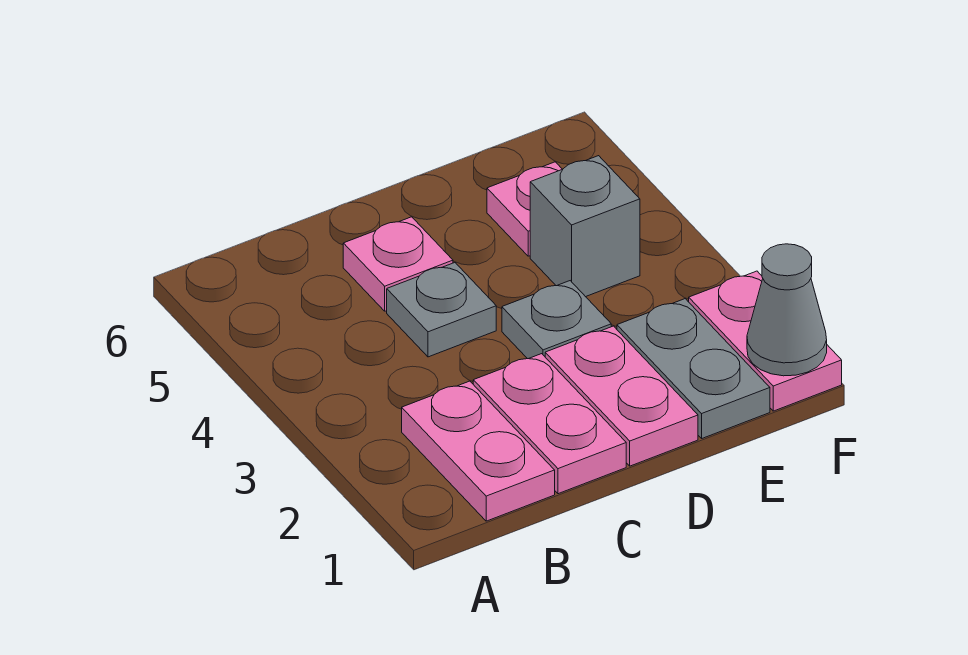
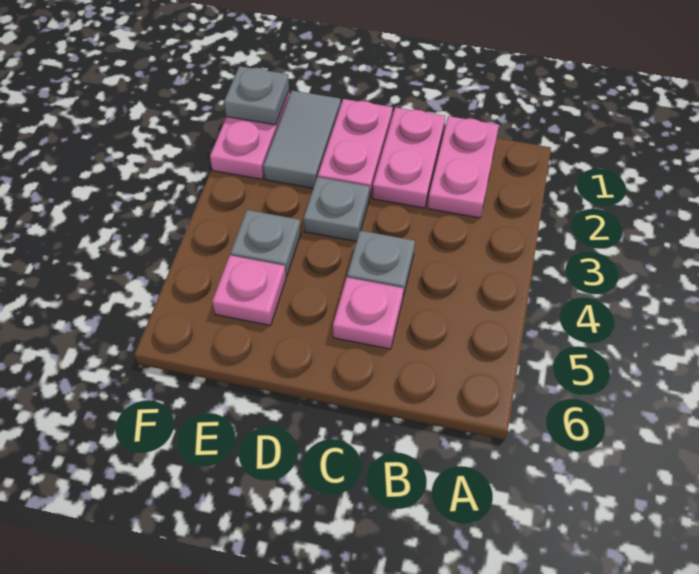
grey plate E1:E2 level 1 -> grey tile E1:E2 level 1
grey brick E4 level 1 -> grey plate E4 level 1
grey cone F1 level 2 -> grey plate F1 level 2

